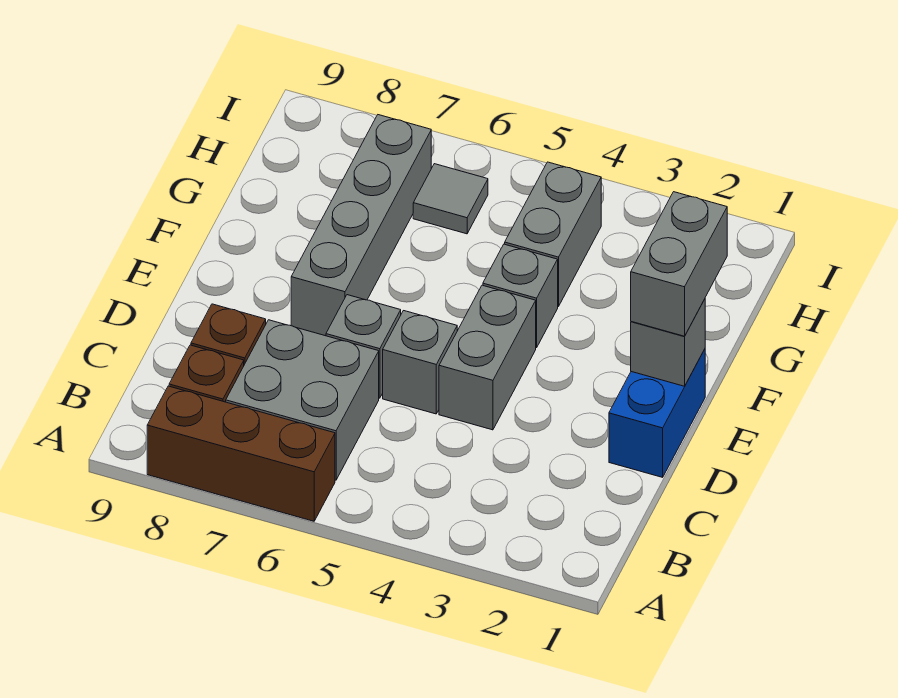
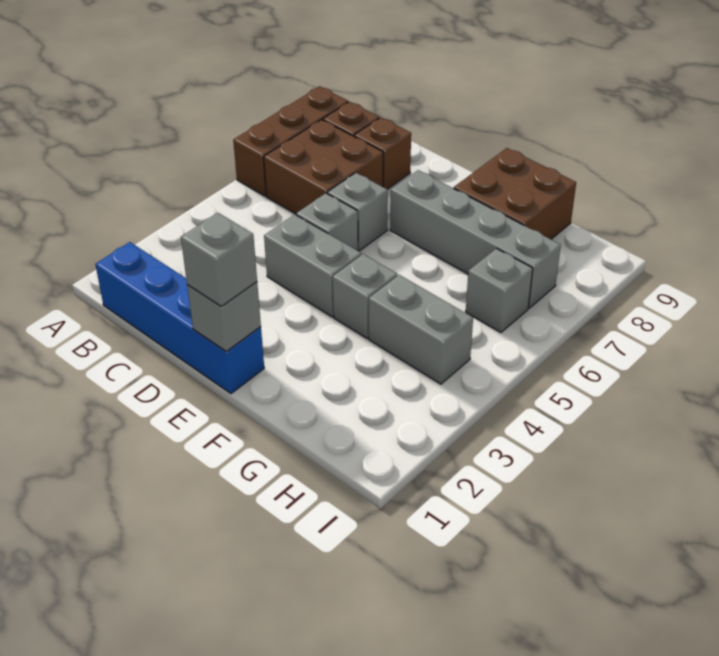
grey brick B6:C7 level 1 -> brown brick B6:C7 level 1
blue brick D1:E1 level 1 -> blue brick B1:E1 level 1
grey brick E1:F1 level 3 -> grey brick E1 level 3
none -> brown brick F8:G9 level 1
grey tile H6 level 1 -> grey brick H6 level 1

